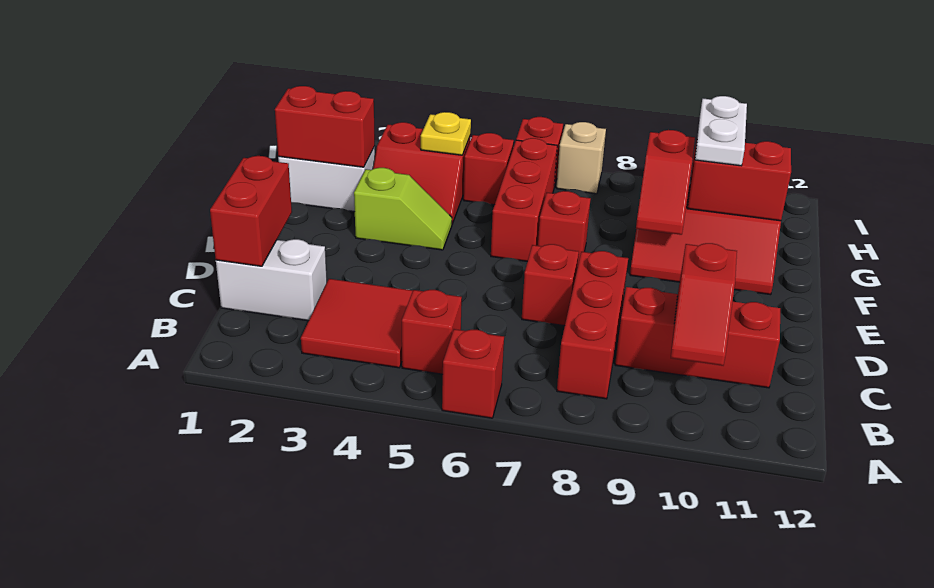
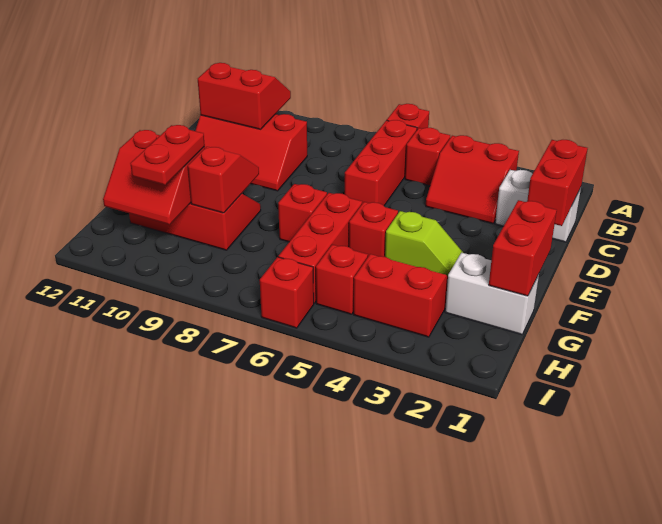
red tile B3:C4 level 1 -> red slope B3:C4 level 1 top B
red brick B8:D8 level 1 -> red brick B6:D6 level 1
red slope B10:C10 level 2 top C -> red slope B10:C11 level 2 top C
red brick D7 level 1 -> red brick F5 level 1
lime slope F3:F4 level 1 top 3 -> lime slope F3:F4 level 1 top 4
red brick G1:G2 level 2 -> red brick F1:G1 level 2
white plate G10:H10 level 3 -> red plate G10:H10 level 3
yellow plate H4 level 2 -> none
tan brick I7 level 1 -> none

